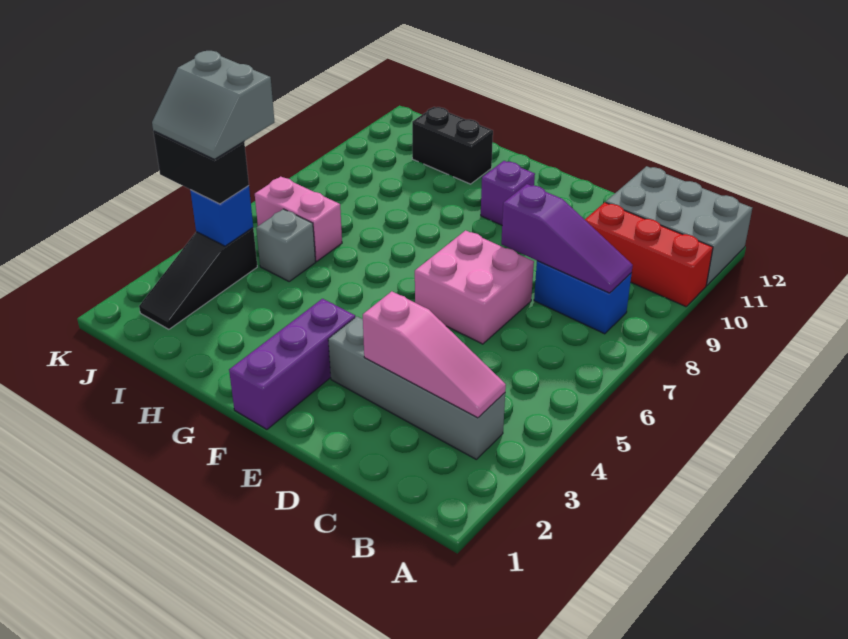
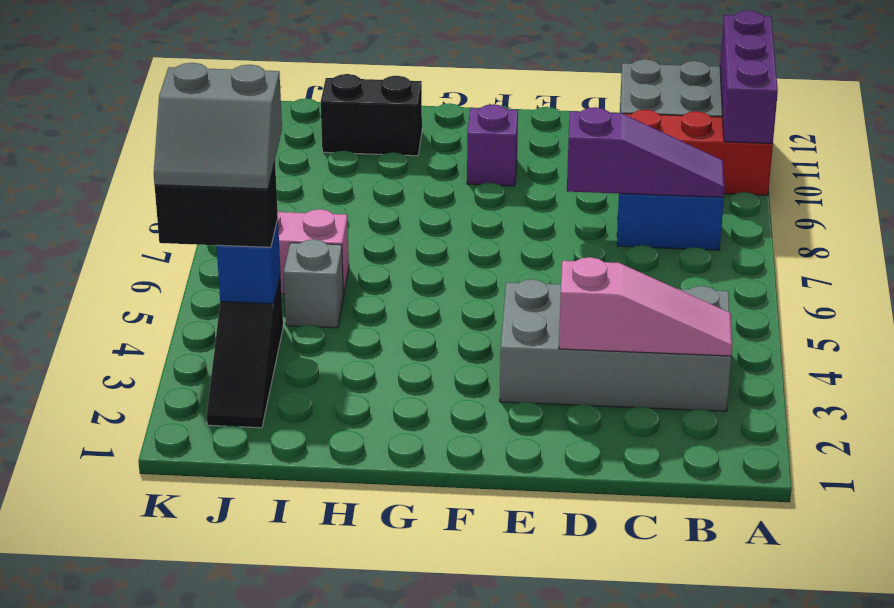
grey brick B3:E3 level 1 -> grey brick B3:E4 level 1
pink brick D6:E7 level 1 -> none
purple brick F1:F3 level 1 -> purple brick A10:A12 level 2

